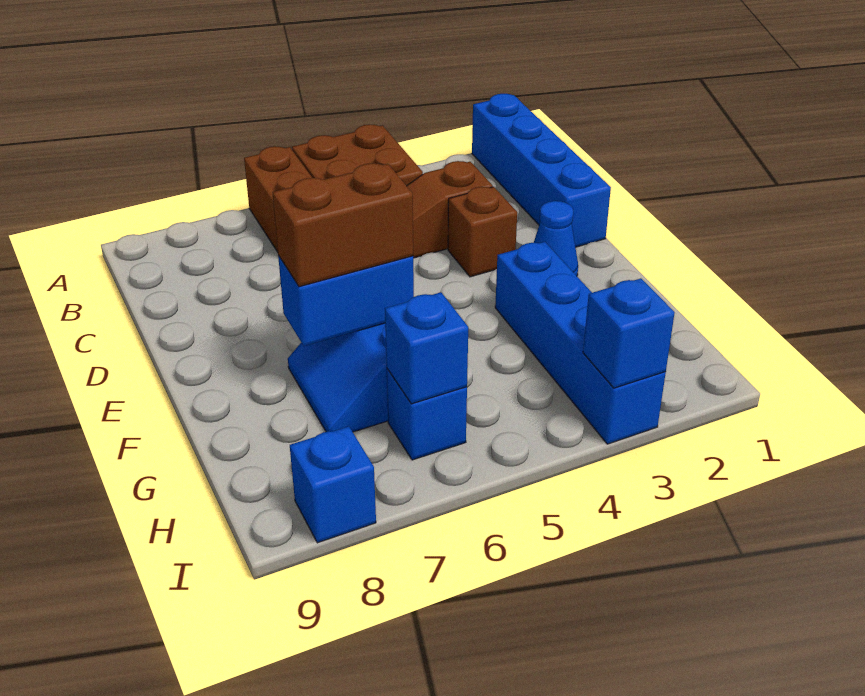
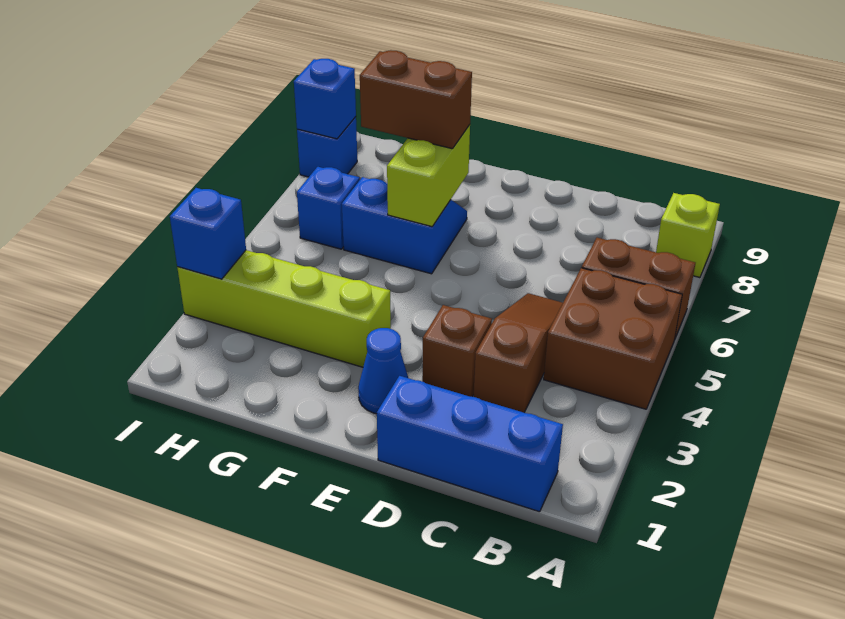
blue brick A1:D1 level 1 -> blue brick B1:D1 level 1
none -> lime brick A8 level 1
blue brick F3:I3 level 1 -> lime brick F3:I3 level 1
blue brick F6:F7 level 2 -> lime brick F6:F7 level 2
brown brick F6:F7 level 3 -> brown brick F7:G7 level 3
blue brick H6 level 2 -> blue brick I8 level 2

